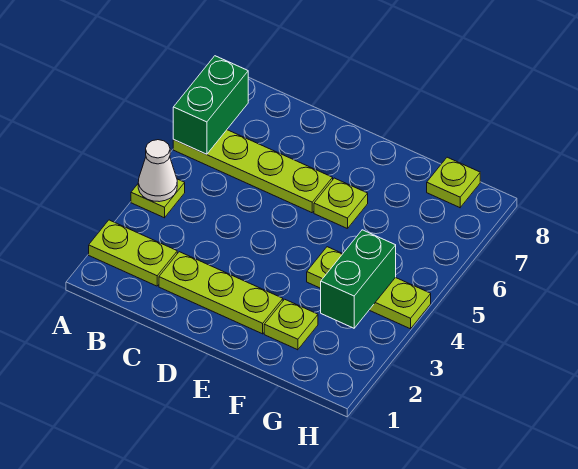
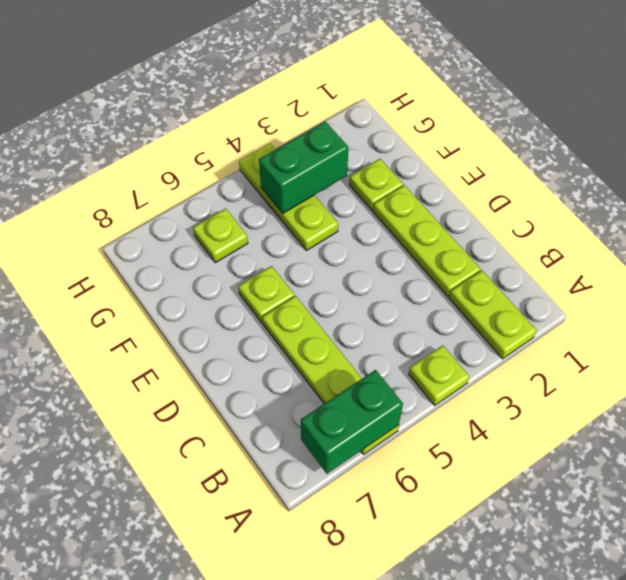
white cone A4 level 2 -> none
lime plate G8 level 1 -> lime plate G6 level 1

